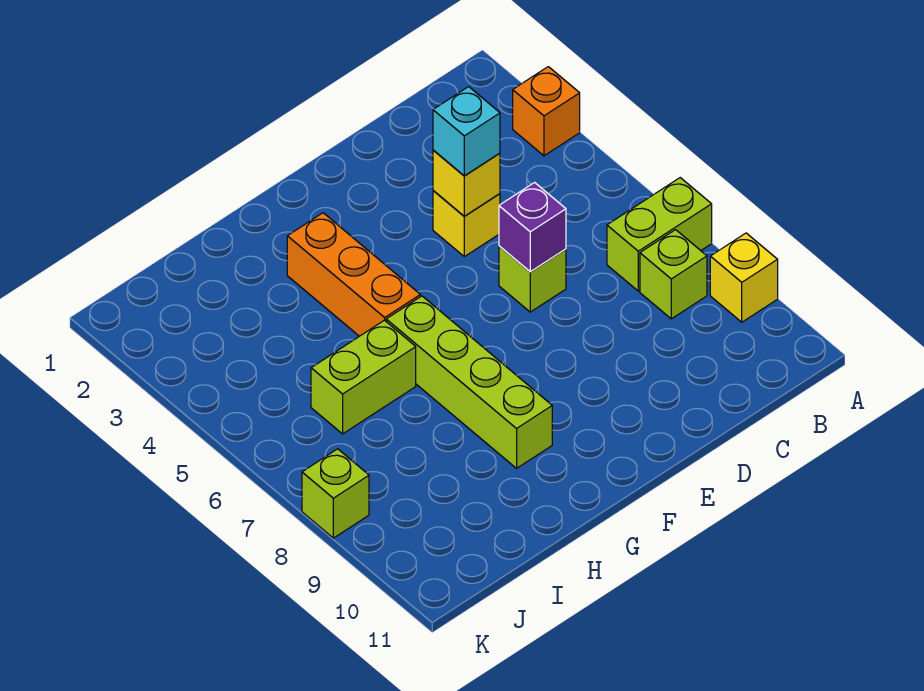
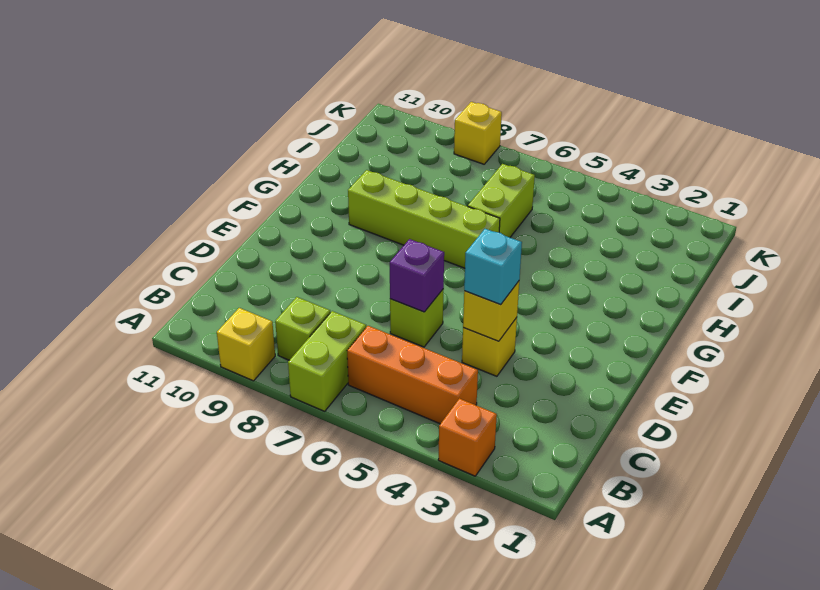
orange brick G3:G5 level 1 -> orange brick B4:B6 level 1
lime brick K8 level 1 -> yellow brick K8 level 1

